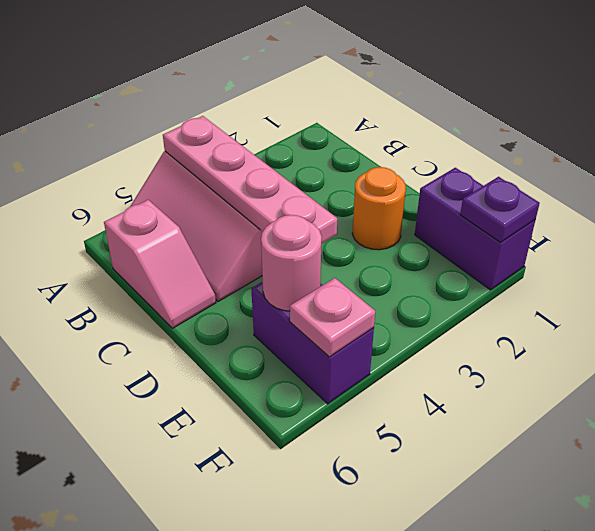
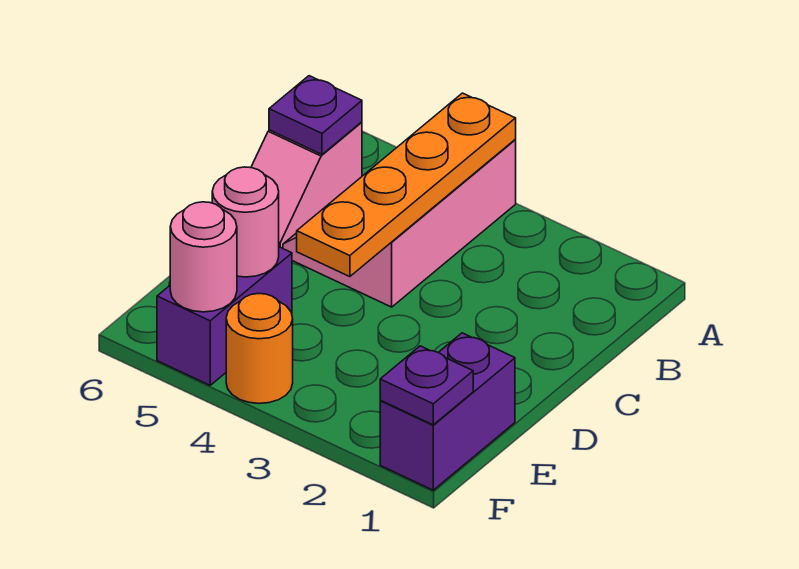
pink plate A4:D4 level 2 -> orange plate A4:D4 level 2
none -> purple plate B6 level 2
orange round brick D2 level 1 -> orange round brick F4 level 1
pink plate F5 level 2 -> pink round brick F5 level 2

